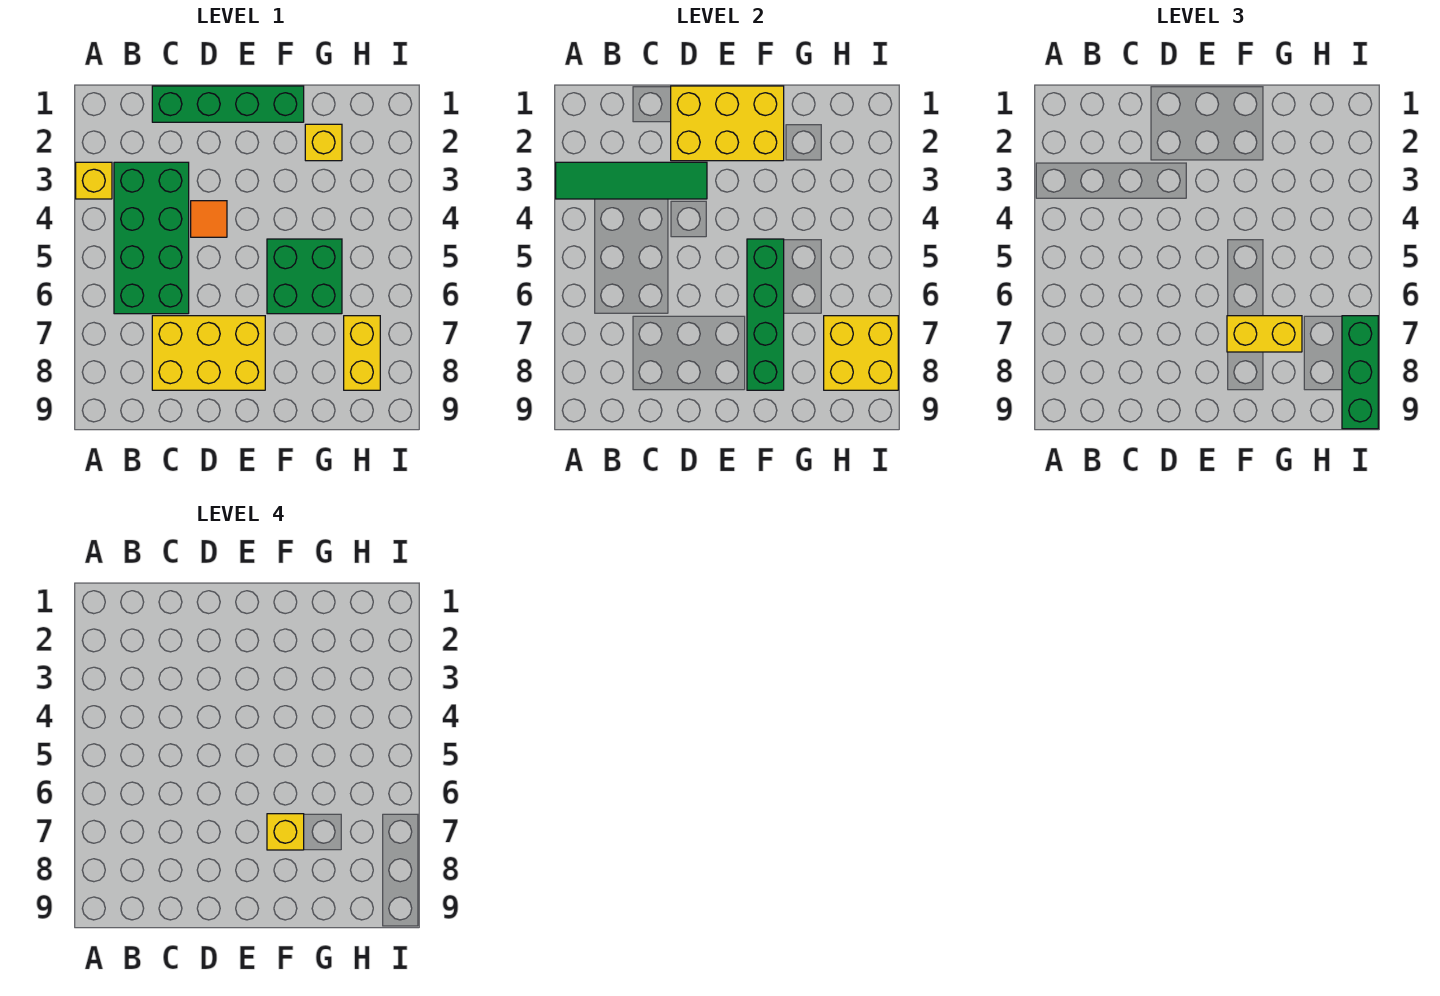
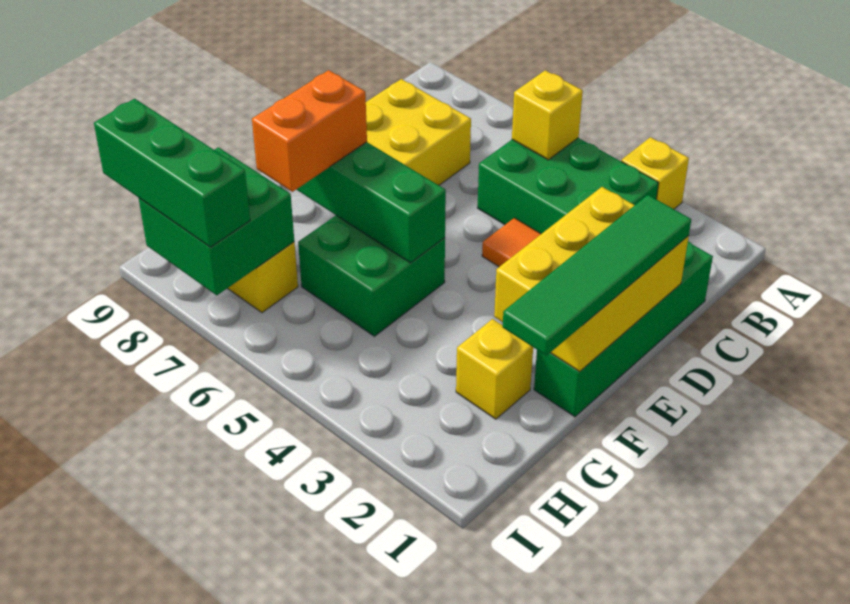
green tile A3:D3 level 2 -> green tile D1:G1 level 3
green brick B3:C6 level 1 -> green brick B3:C5 level 1
yellow brick F7:G7 level 3 -> orange brick F7:G7 level 3
yellow brick F7 level 4 -> yellow brick B5 level 2
yellow brick H7:I8 level 2 -> green brick H7:I8 level 2

